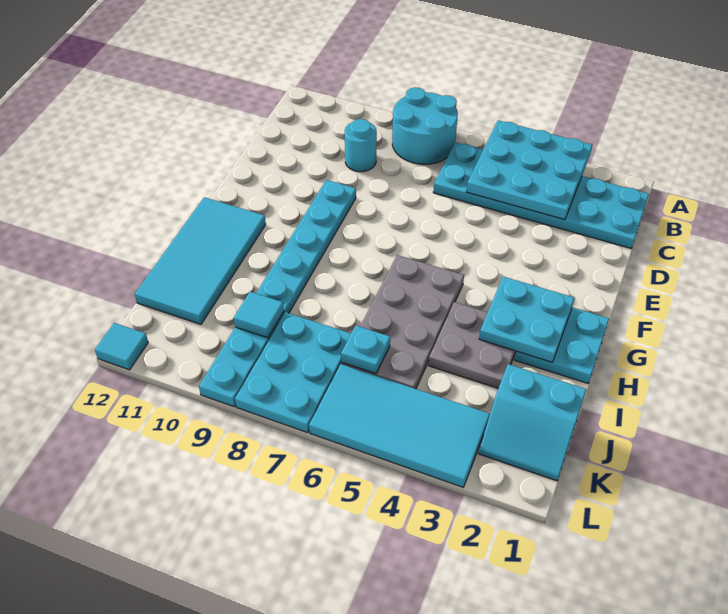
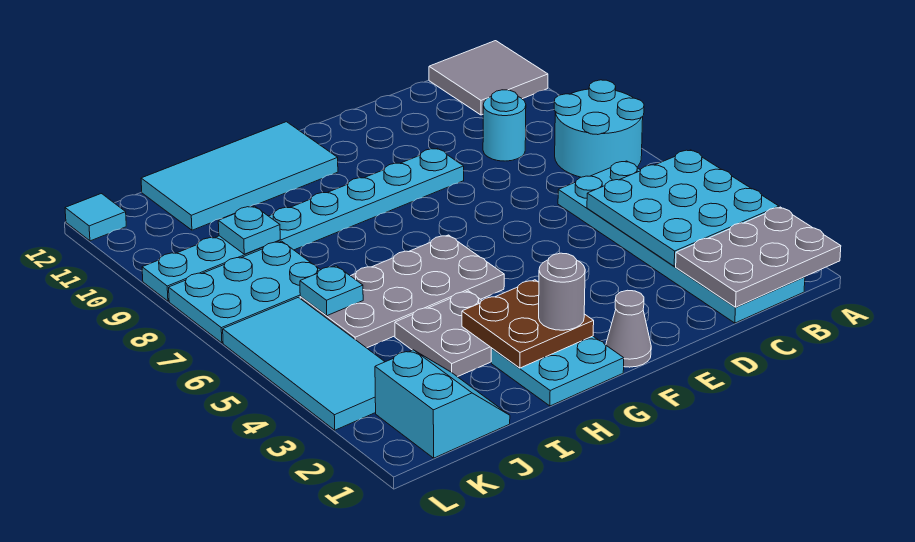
none -> grey plate A1:C2 level 2
none -> grey tile A11:B12 level 1
none -> grey cone F1 level 1
cyan plate G2:H3 level 2 -> brown plate G2:H3 level 2
none -> grey round brick G2 level 3
cyan slope J1:K2 level 1 top J -> cyan slope J1:K2 level 1 top K
cyan tile J9 level 2 -> cyan plate J9 level 2

